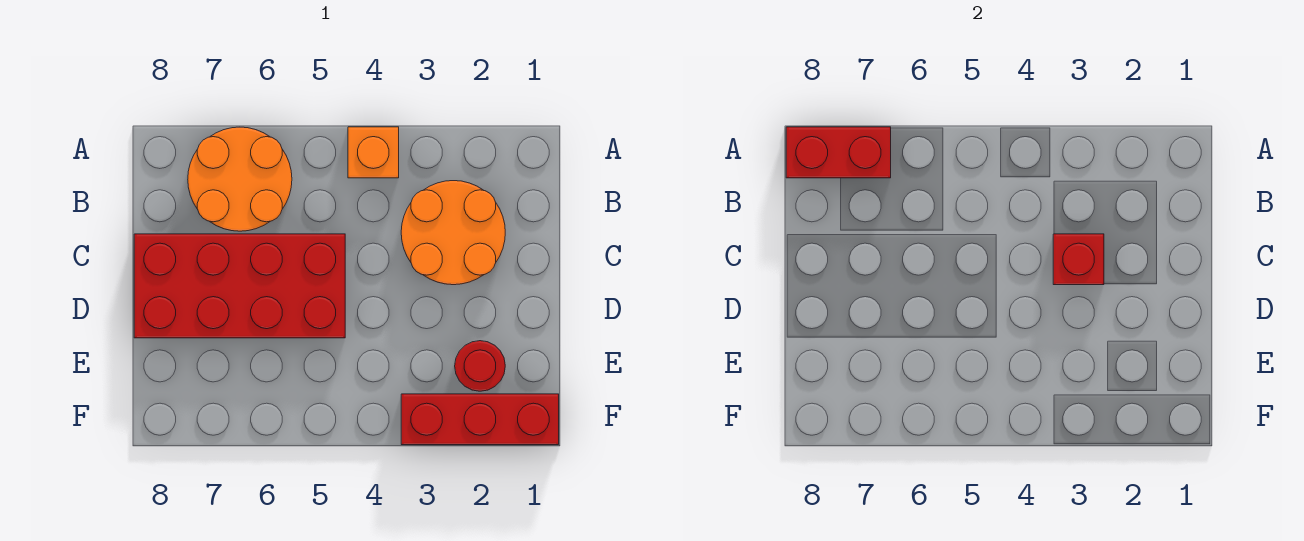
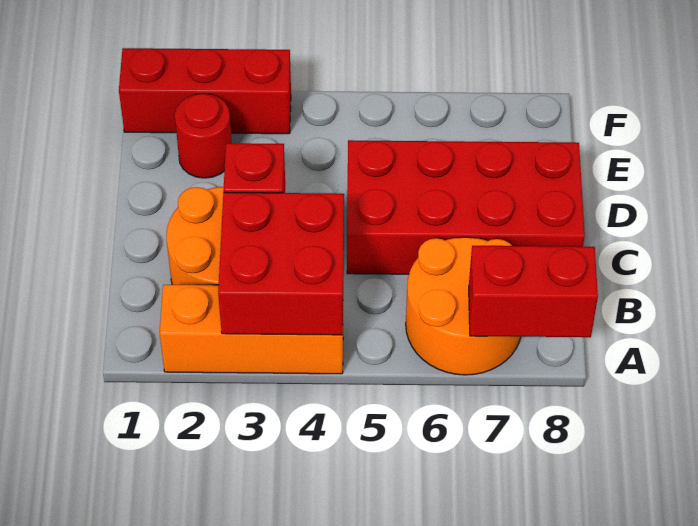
none -> red brick A3:B4 level 2
orange brick A4 level 1 -> orange brick A2:A4 level 1

